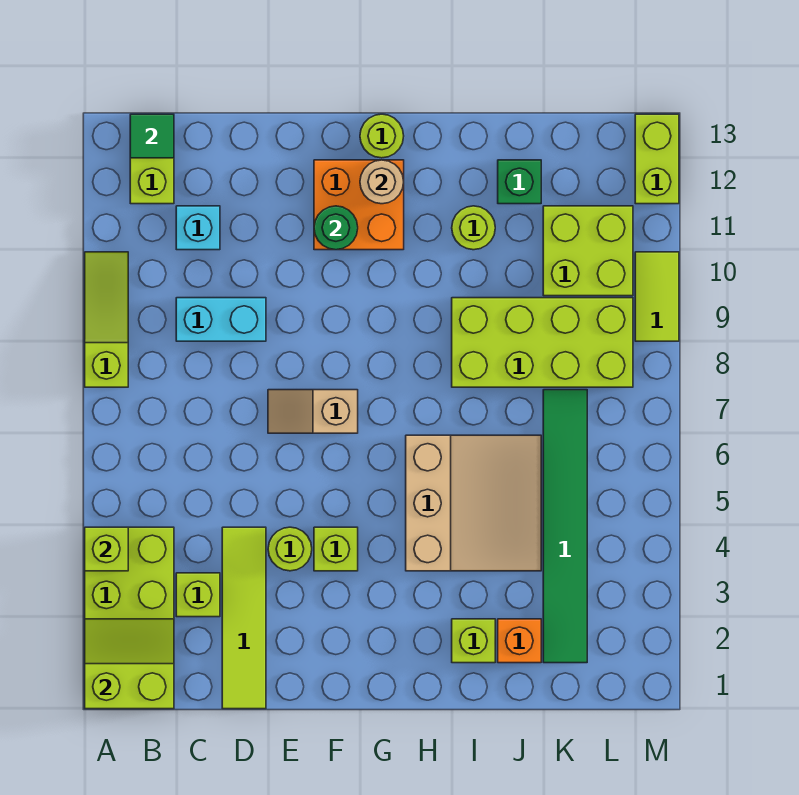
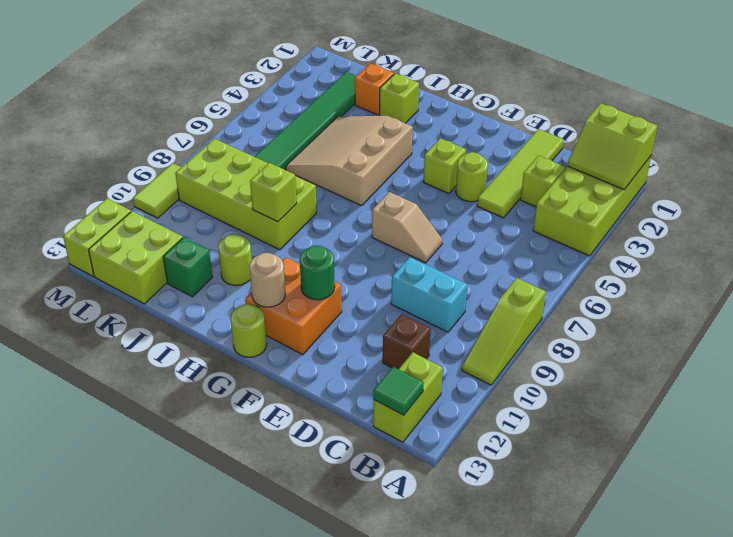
lime brick A4 level 2 -> lime brick I9 level 2
cyan brick C11 level 1 -> brown brick C11 level 1
lime brick K10:L11 level 1 -> lime brick K12:L13 level 1

